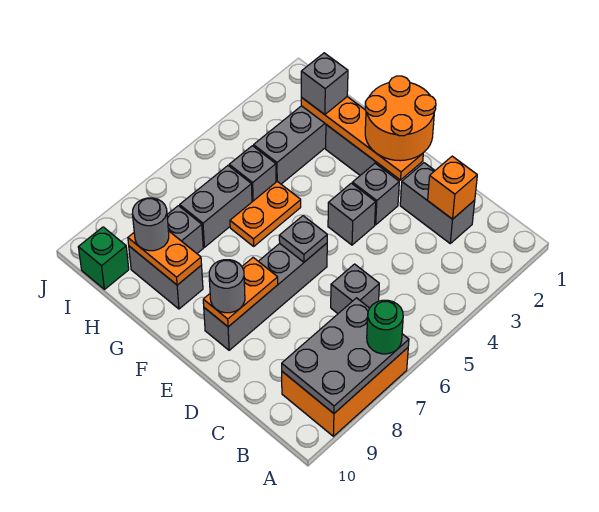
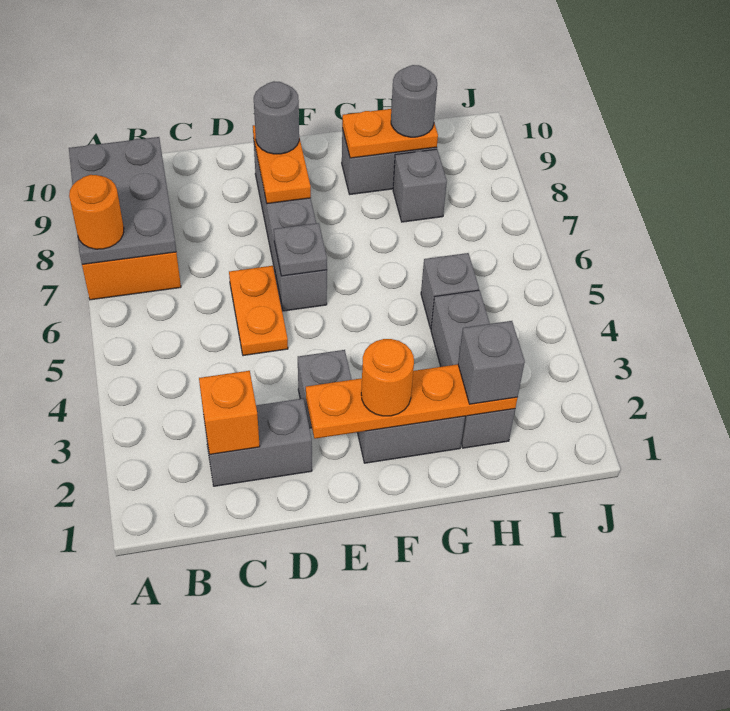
green round brick A7 level 3 -> orange round brick A7 level 3
grey brick C6 level 1 -> none
orange round brick E1:F2 level 3 -> orange round brick F2 level 3
grey brick E4 level 1 -> none
orange plate G5:G6 level 1 -> orange plate D5:D6 level 1
grey brick H6:H7 level 1 -> none
green brick I10 level 1 -> none

